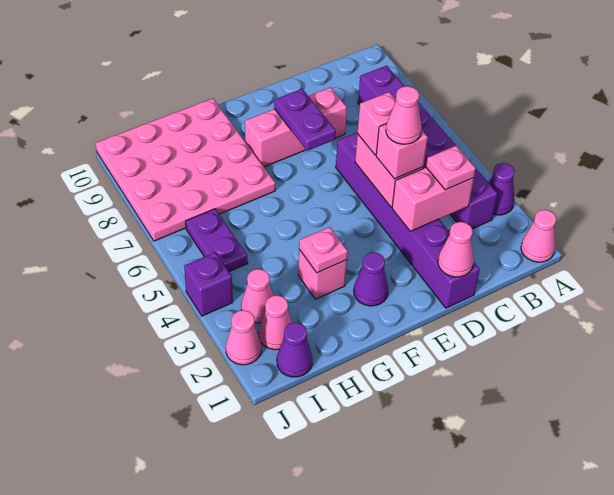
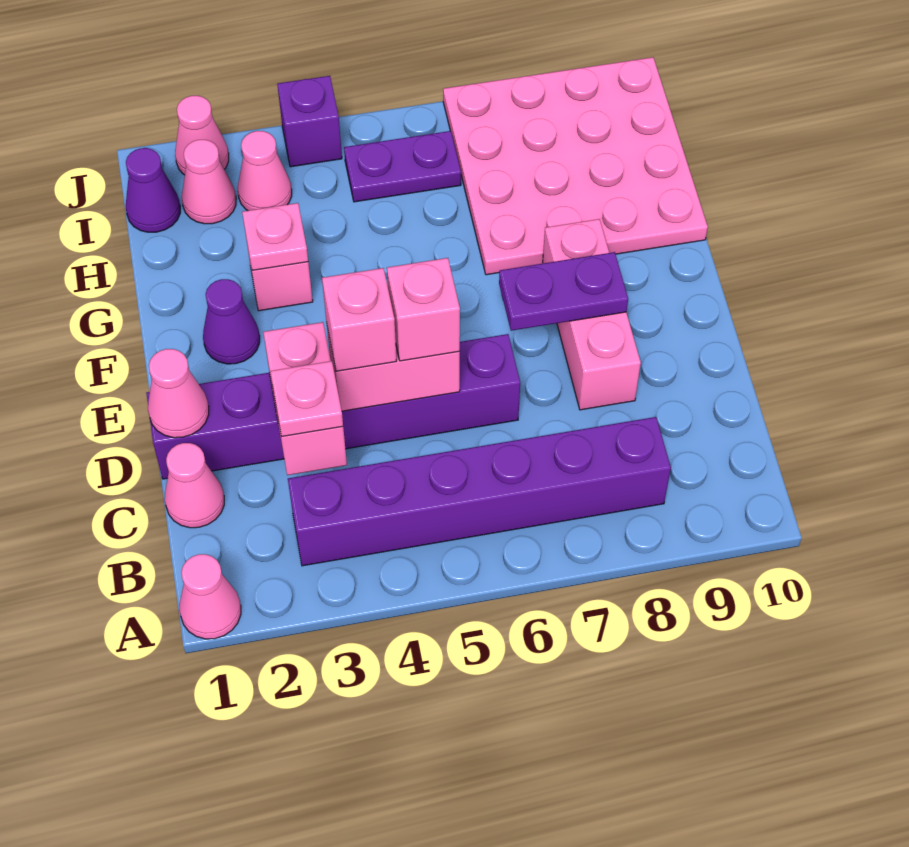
purple cone A3 level 1 -> none
pink cone D4 level 4 -> pink cone C1 level 1

